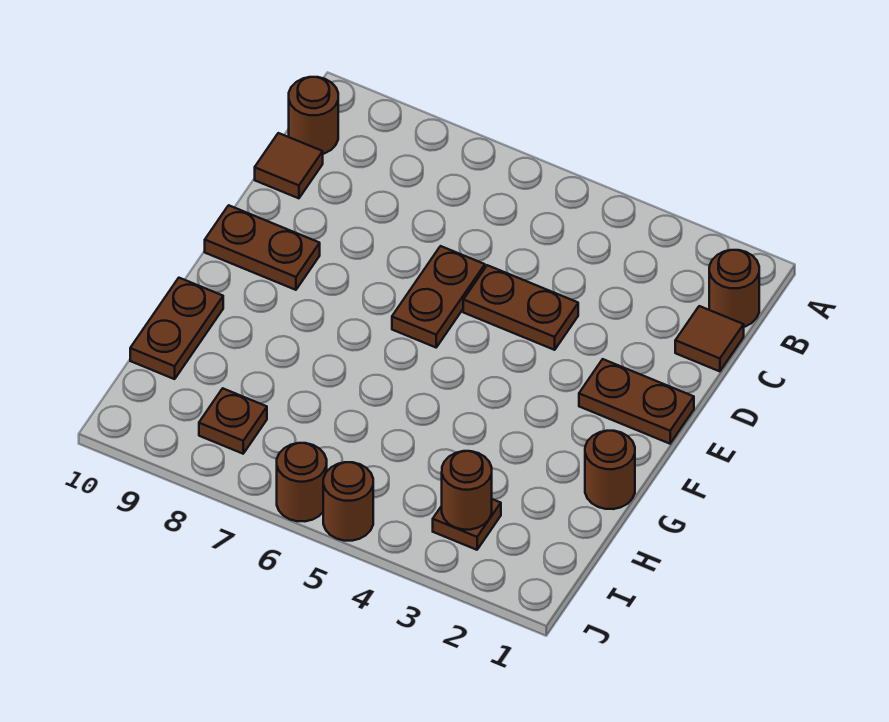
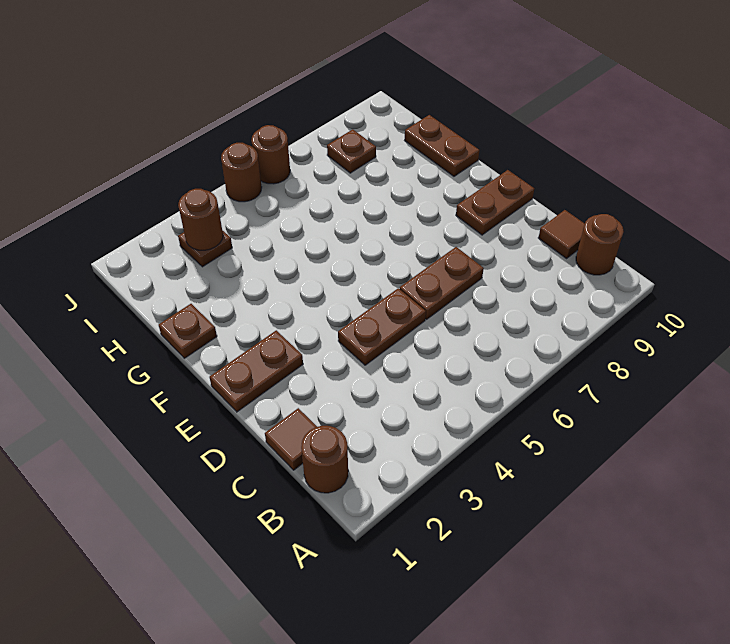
brown plate D6:E6 level 1 -> brown plate D6:D7 level 1
brown round brick G1 level 1 -> brown plate G1 level 1

